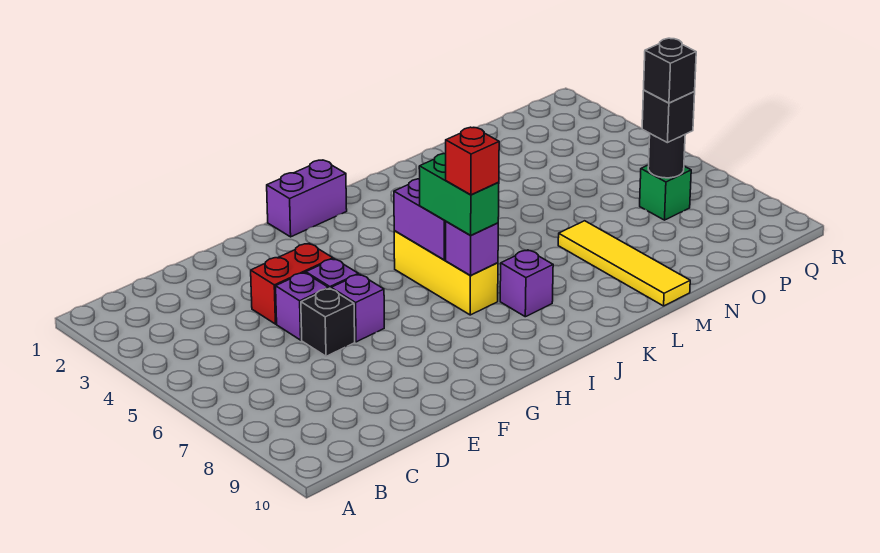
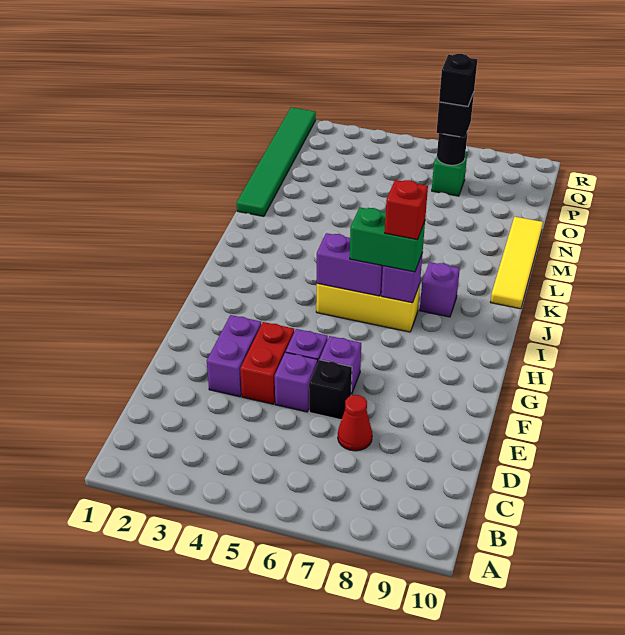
none -> red cone D7 level 1
purple brick H1:I1 level 1 -> purple brick E3:F3 level 1
none -> green tile M1:R1 level 1
yellow tile M7:M10 level 1 -> yellow tile K10:N10 level 1

